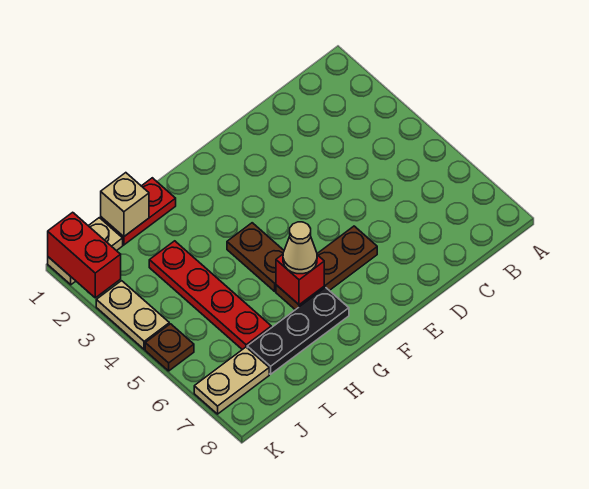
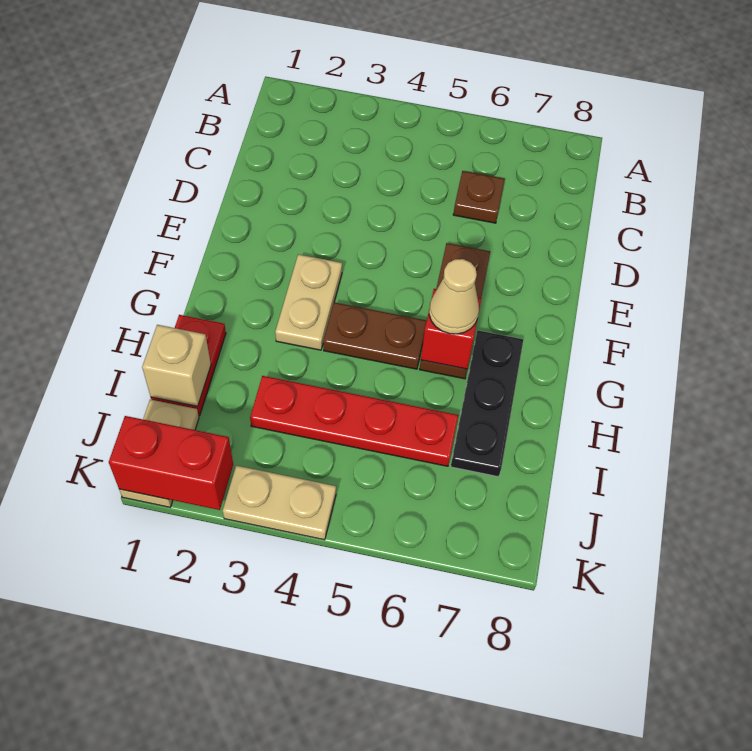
tan plate J7:K7 level 1 -> tan plate F3:G3 level 1
brown plate K5 level 1 -> brown plate C6 level 1

